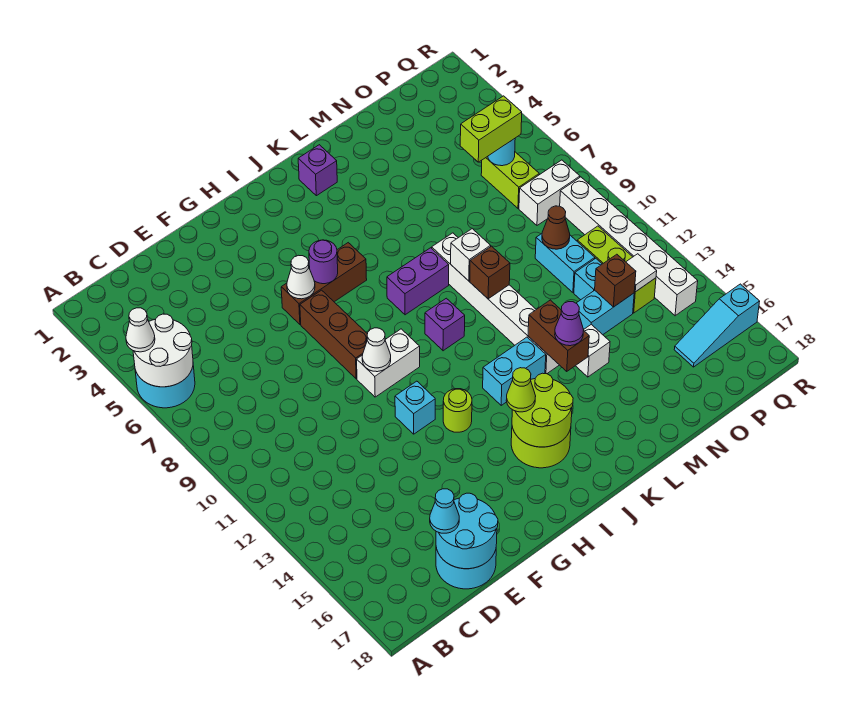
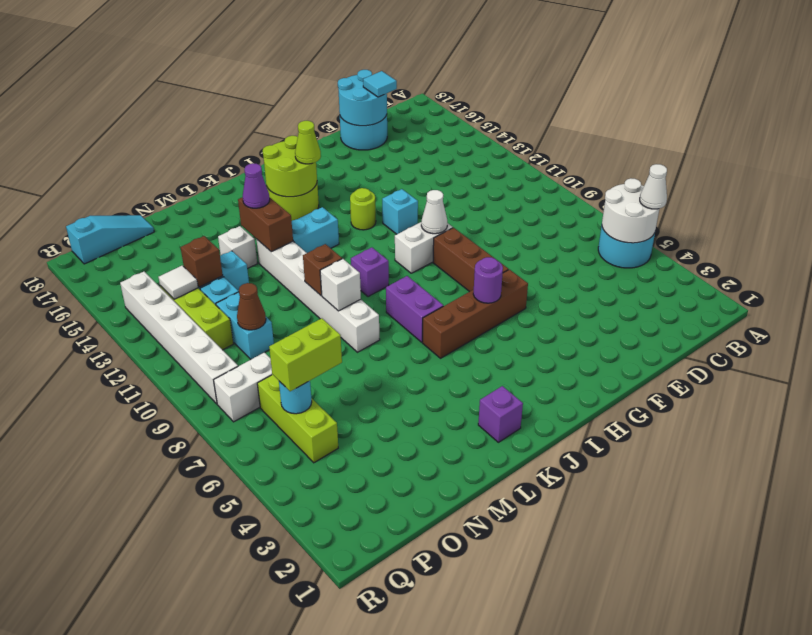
cyan cone D17 level 3 -> cyan tile D17 level 3
brown brick G6:I6 level 1 -> brown brick G6:J6 level 1
white cone G6 level 2 -> none
purple brick J8:K8 level 1 -> purple brick J7:J8 level 1
lime brick P6:P7 level 1 -> lime brick P5:P7 level 1
cyan slope P16:R16 level 1 top R -> cyan slope O18:Q18 level 1 top Q

